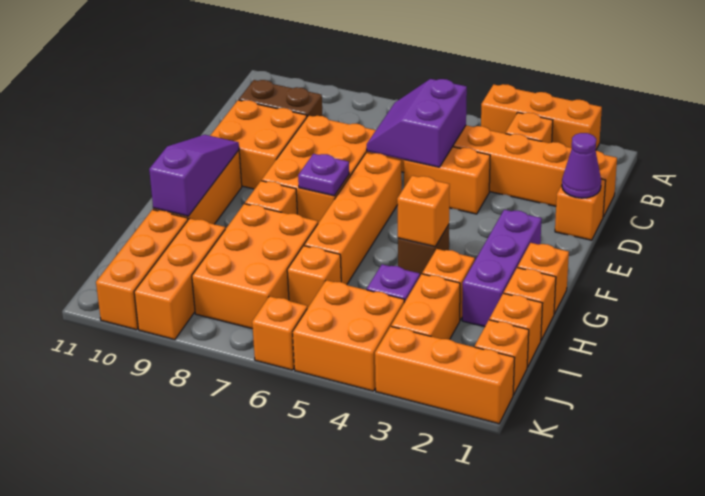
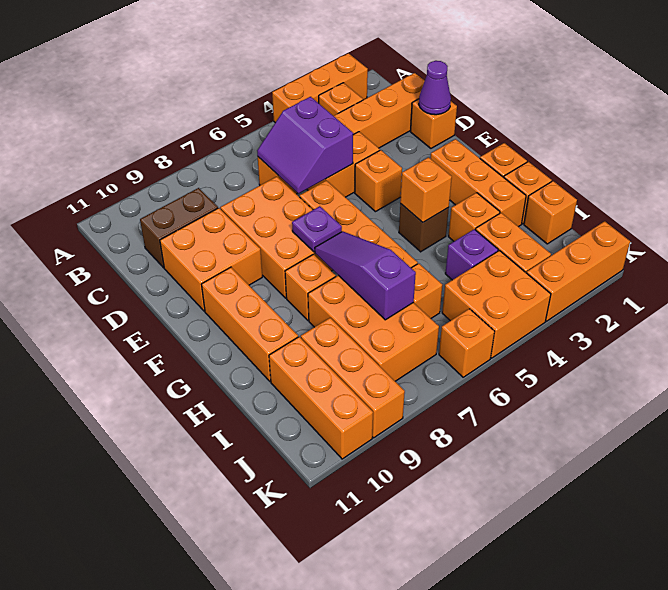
purple brick F2:H2 level 1 -> orange brick F2:H2 level 1
purple slope F10:H10 level 2 top H -> purple slope G7:I7 level 2 top I
orange brick J1 level 1 -> orange brick E4 level 1

